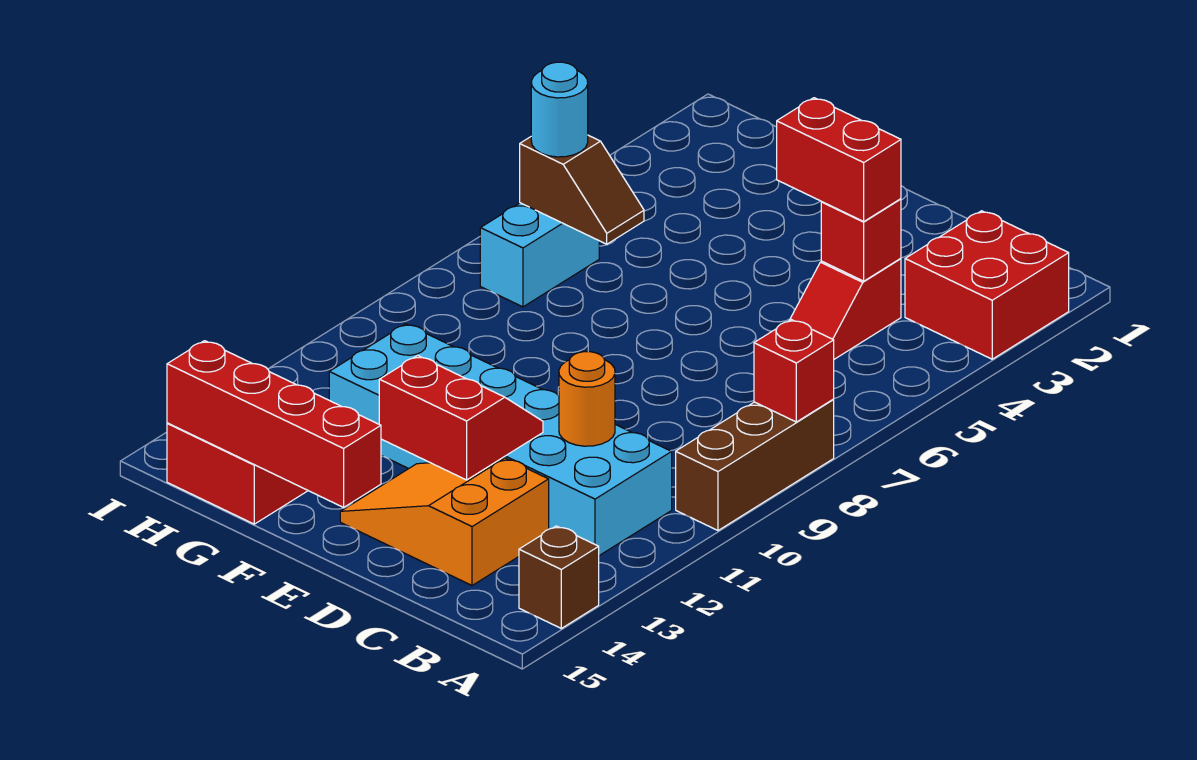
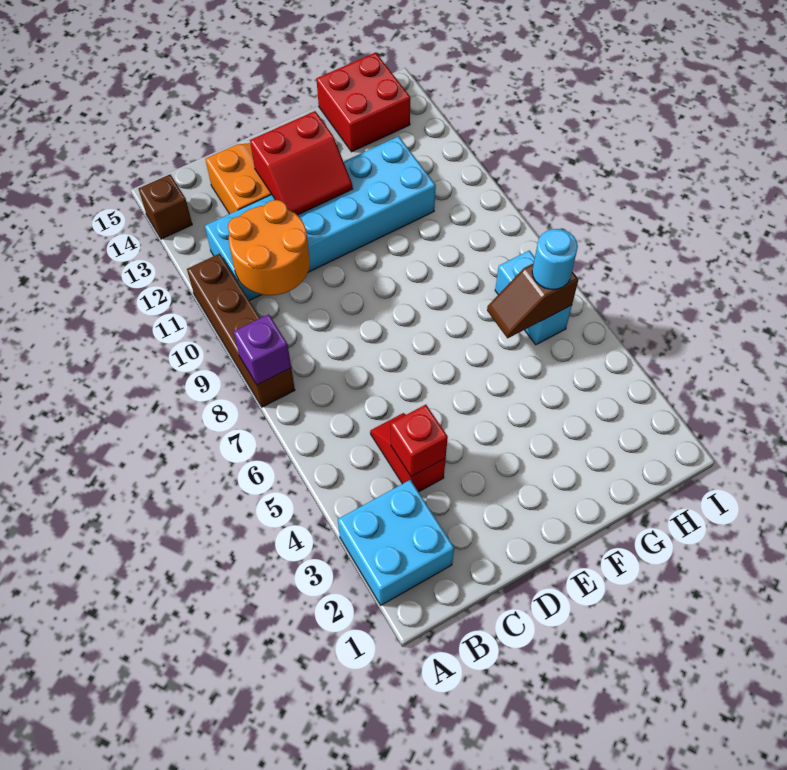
red brick A2:B3 level 1 -> cyan brick A2:B3 level 1
brown brick A8:A10 level 1 -> brown brick A8:A11 level 1
red brick A8 level 2 -> purple brick A8 level 2
red brick C4:D4 level 3 -> none
orange round brick C11 level 2 -> orange round brick B10:C11 level 2
red brick E15:H15 level 2 -> none

